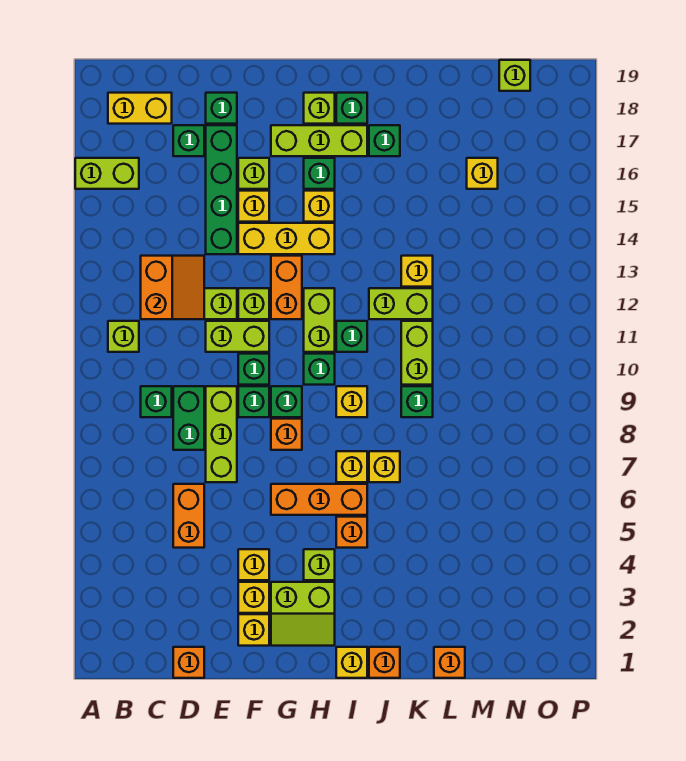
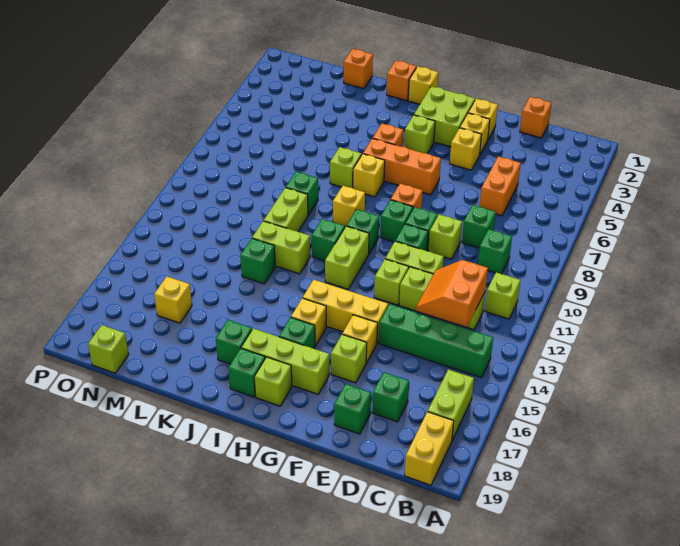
lime brick A16:B16 level 1 -> lime brick B16:B17 level 1
yellow brick B18:C18 level 1 -> yellow brick B18:B19 level 1
green brick D8:D9 level 1 -> green brick D8 level 1
lime brick E7:E9 level 1 -> lime brick E9 level 1
green brick E14:E17 level 1 -> green brick B14:E14 level 1
lime slope G2:H3 level 1 top 3 -> lime brick G2:H3 level 1
orange brick G12:G13 level 1 -> none
yellow brick J7 level 1 -> lime brick J7 level 1
yellow brick K13 level 1 -> green brick K13 level 1

